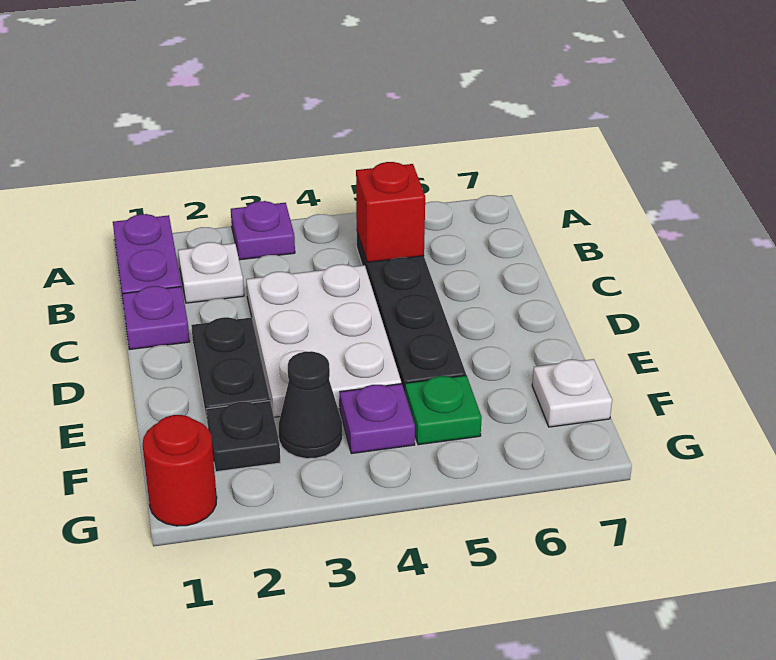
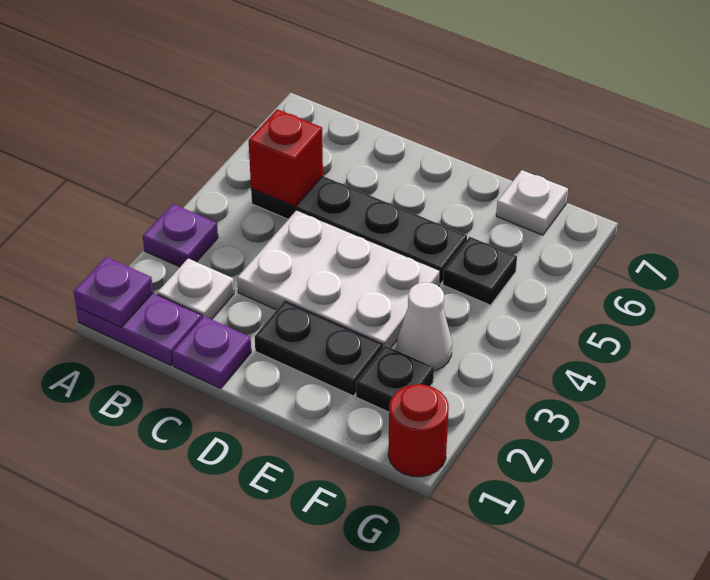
black cone F3 level 1 -> white cone F3 level 1
purple plate F4 level 1 -> purple plate A1 level 2
green plate F5 level 1 -> black plate F5 level 1

